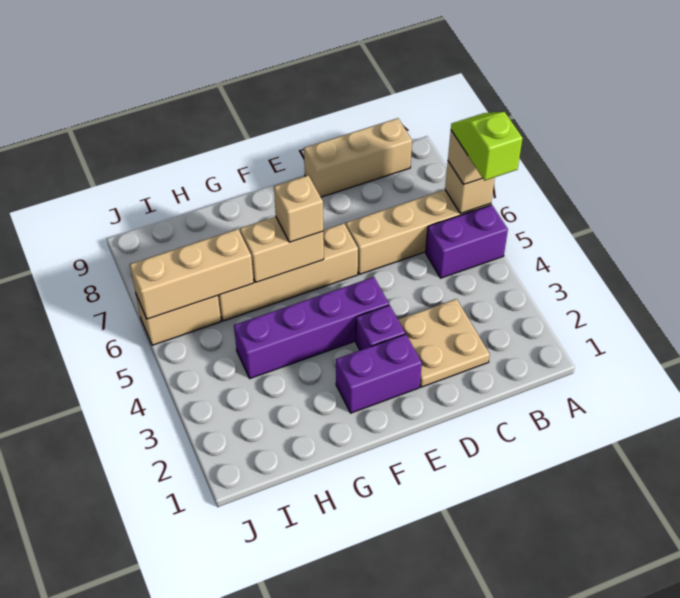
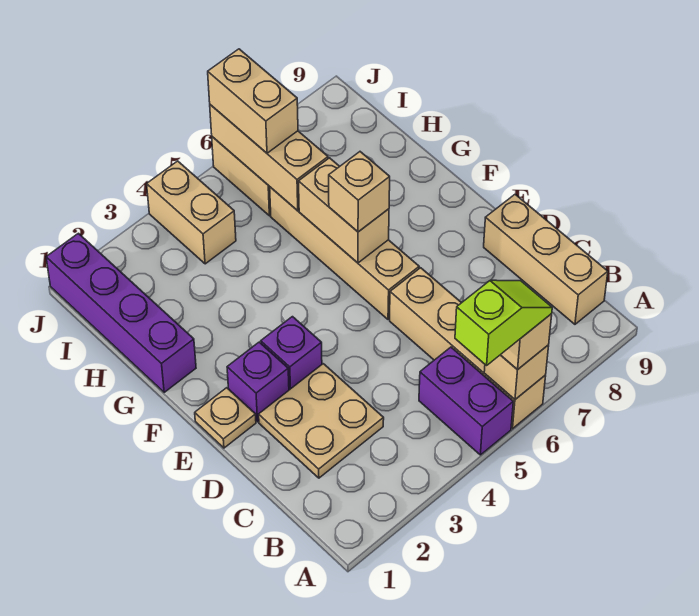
none -> tan plate E1 level 1
purple brick E2:F2 level 1 -> purple brick E2 level 1
purple brick E4:H4 level 1 -> purple brick G1:J1 level 1
none -> tan brick I4:J4 level 1
none -> tan brick I6:J6 level 3

